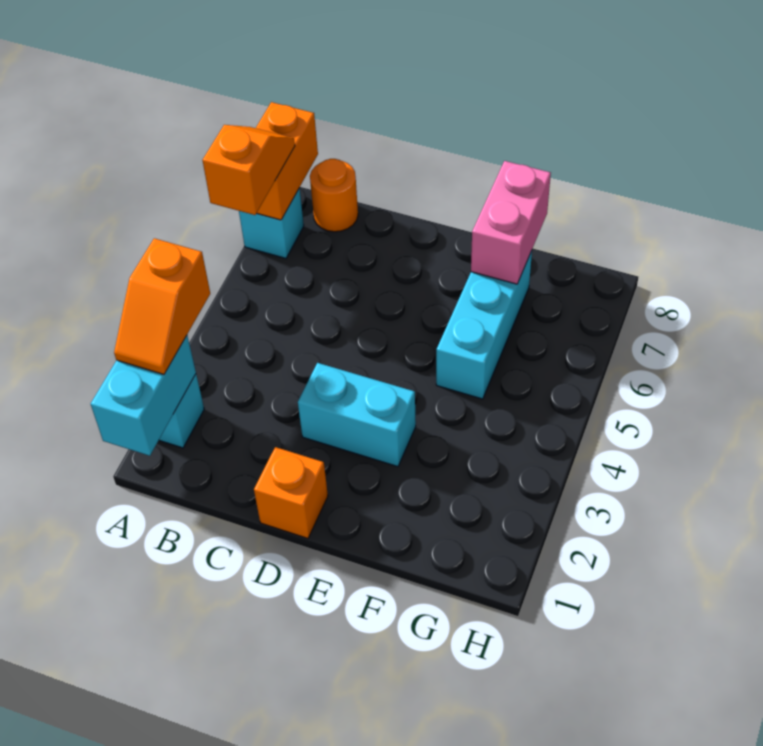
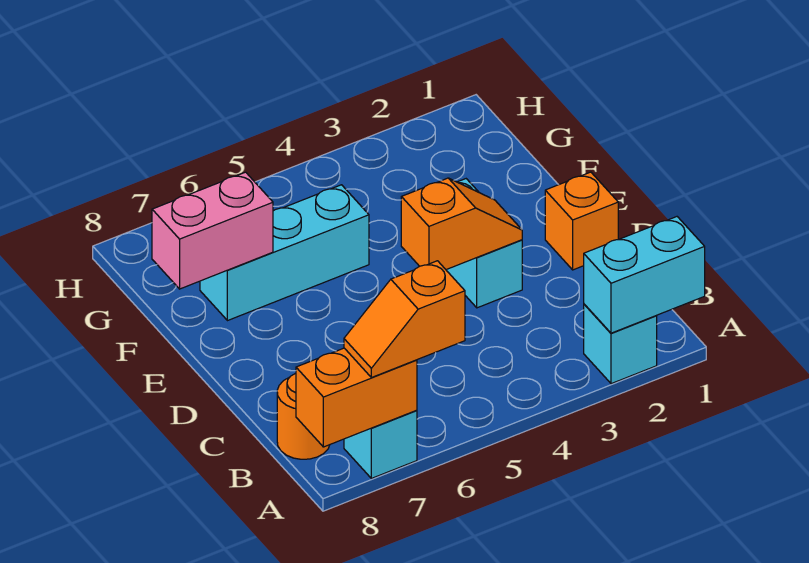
orange slope A2:A3 level 3 top 3 -> orange slope D3:D4 level 2 top 4

